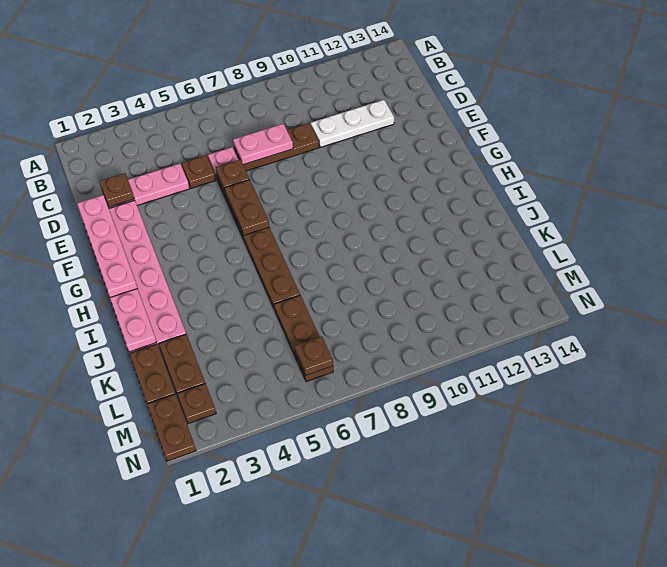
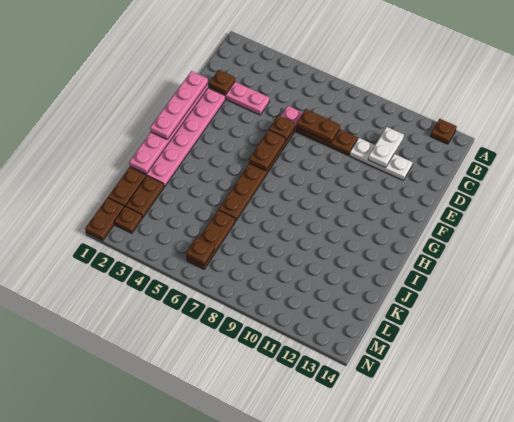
none -> white plate C11:D11 level 2
brown plate D5 level 1 -> brown plate A13 level 1
pink plate D7:D8 level 2 -> brown plate D7:D8 level 2

